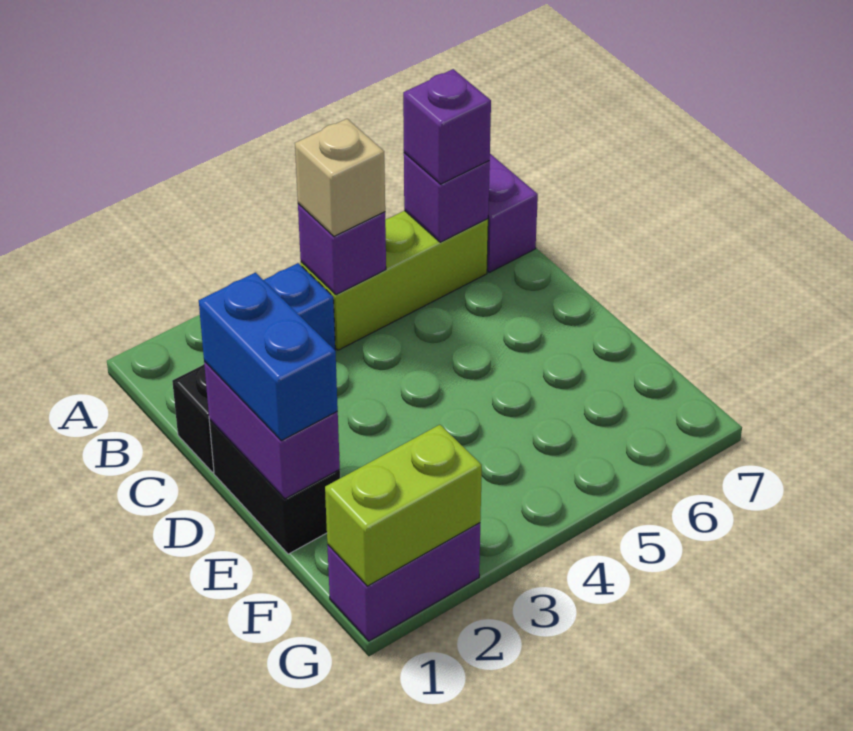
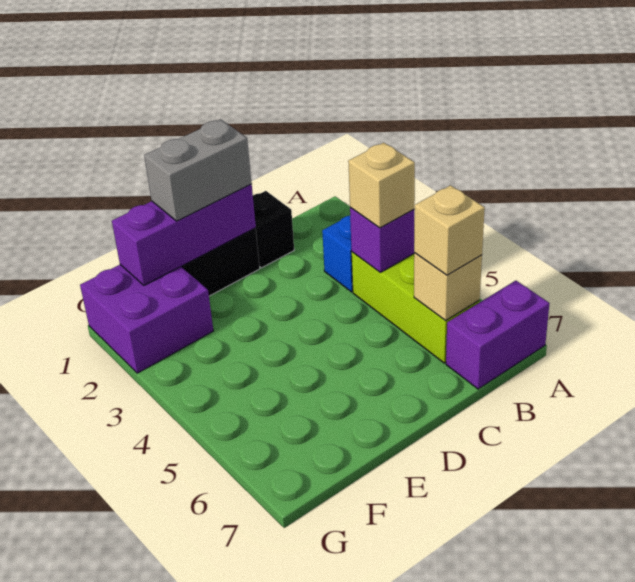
purple brick B6 level 2 -> tan brick B6 level 2
purple brick B6 level 3 -> tan brick B6 level 3
purple brick D1:E1 level 2 -> purple brick D1:F1 level 2
blue brick D1:E1 level 3 -> grey brick D1:E1 level 3
purple brick G1:G2 level 1 -> purple brick F1:G2 level 1
lime brick G1:G2 level 2 -> none

